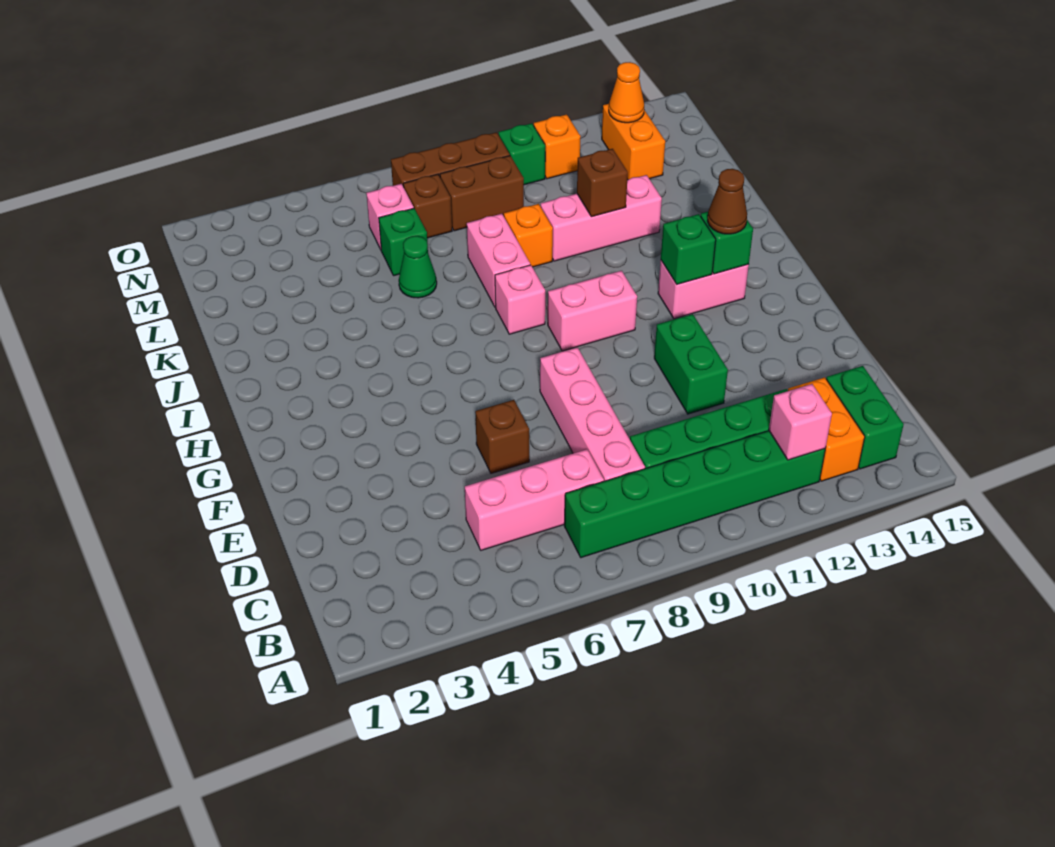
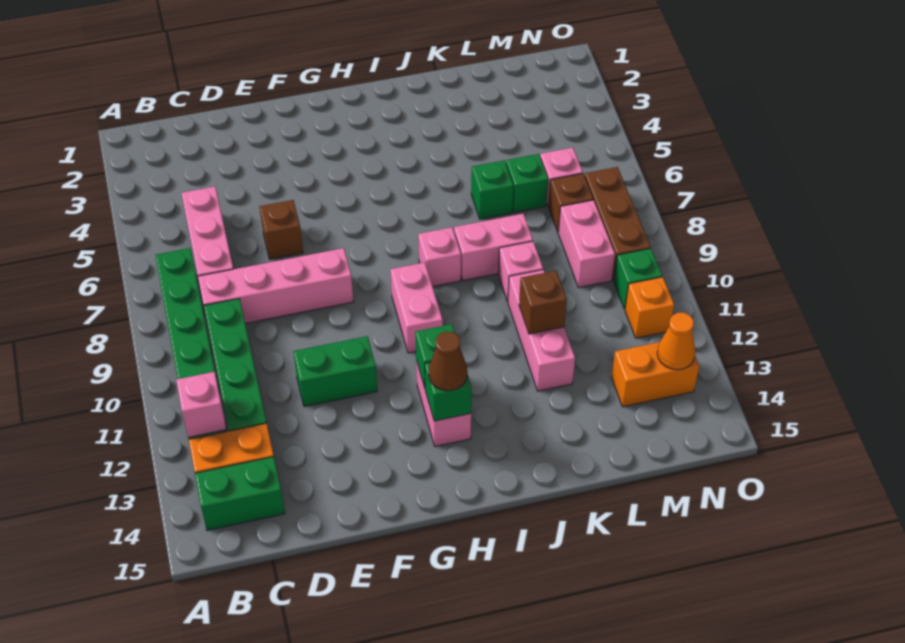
green cone K6 level 1 -> green brick K6 level 1
orange brick K9 level 1 -> pink brick K9 level 1
brown brick M8:M9 level 1 -> pink brick M8:M9 level 1

